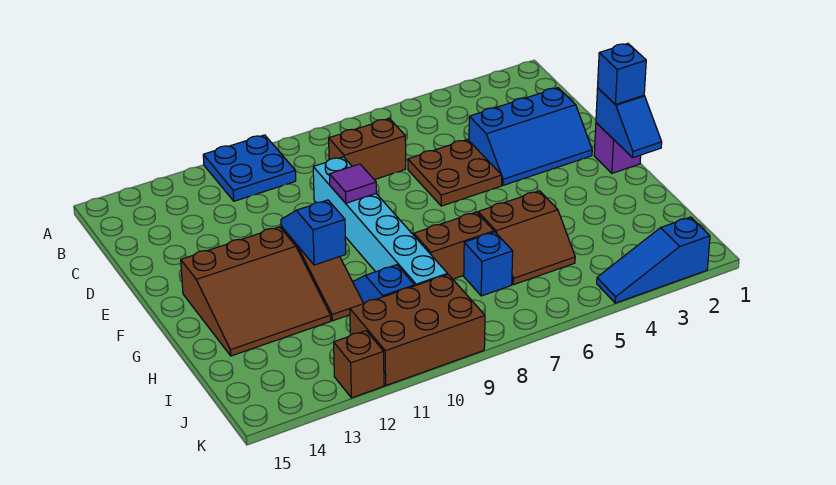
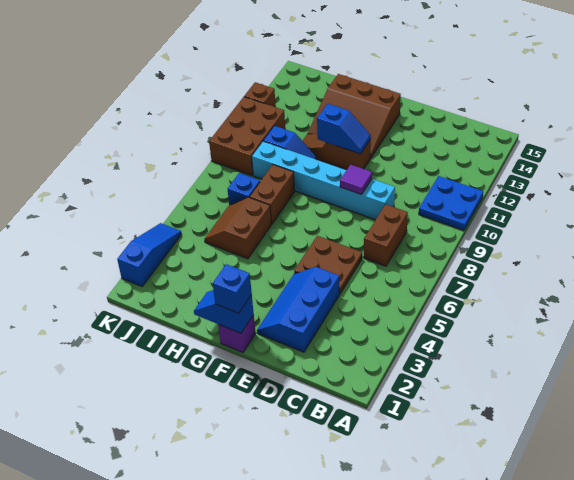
brown slope F12:H14 level 1 top F -> brown slope F12:H14 level 1 top 14

